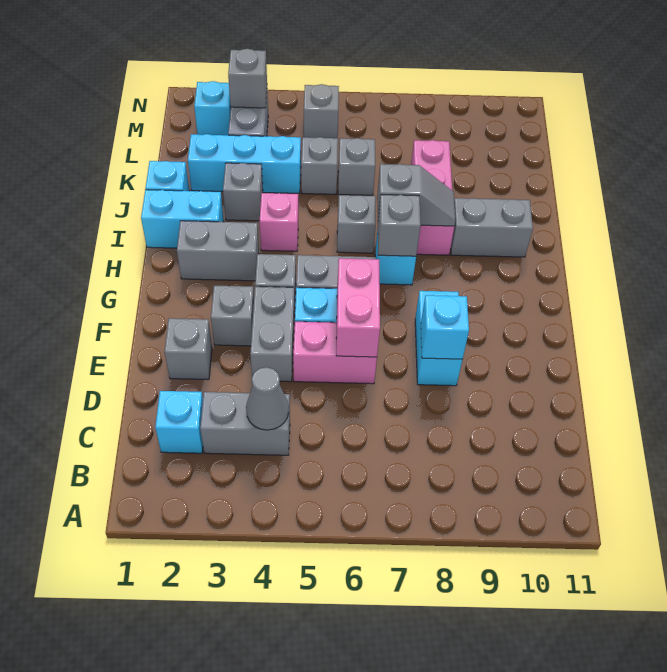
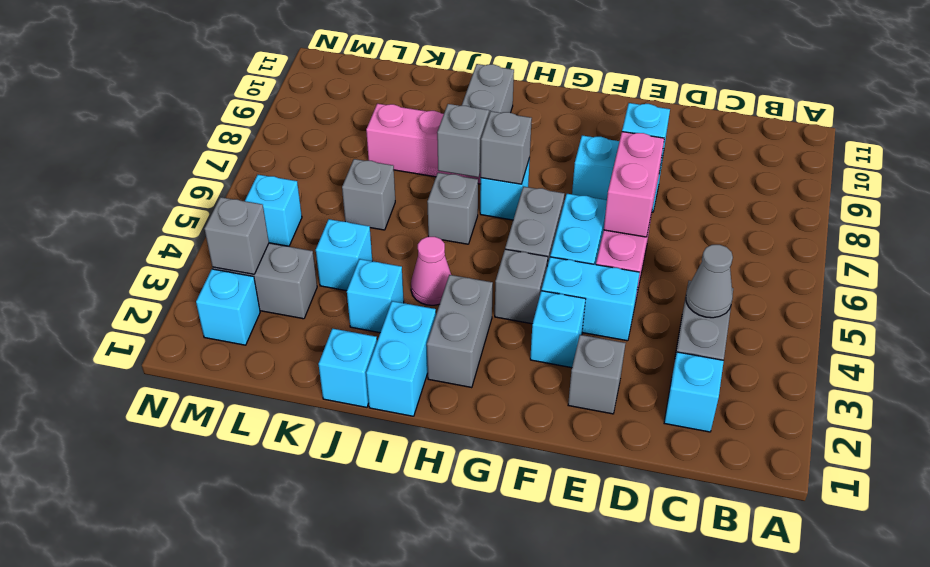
grey brick E4:F4 level 1 -> cyan brick E4:F4 level 1
pink brick E6:F6 level 2 -> pink brick E6:E7 level 2
grey brick F3 level 1 -> cyan brick F3 level 1
pink brick I4 level 1 -> pink cone I4 level 1
grey brick J3 level 1 -> cyan brick J3 level 1
cyan brick K2:K4 level 1 -> cyan brick K4 level 1
grey brick K5 level 1 -> none
grey brick M5 level 1 -> cyan brick M5 level 1

